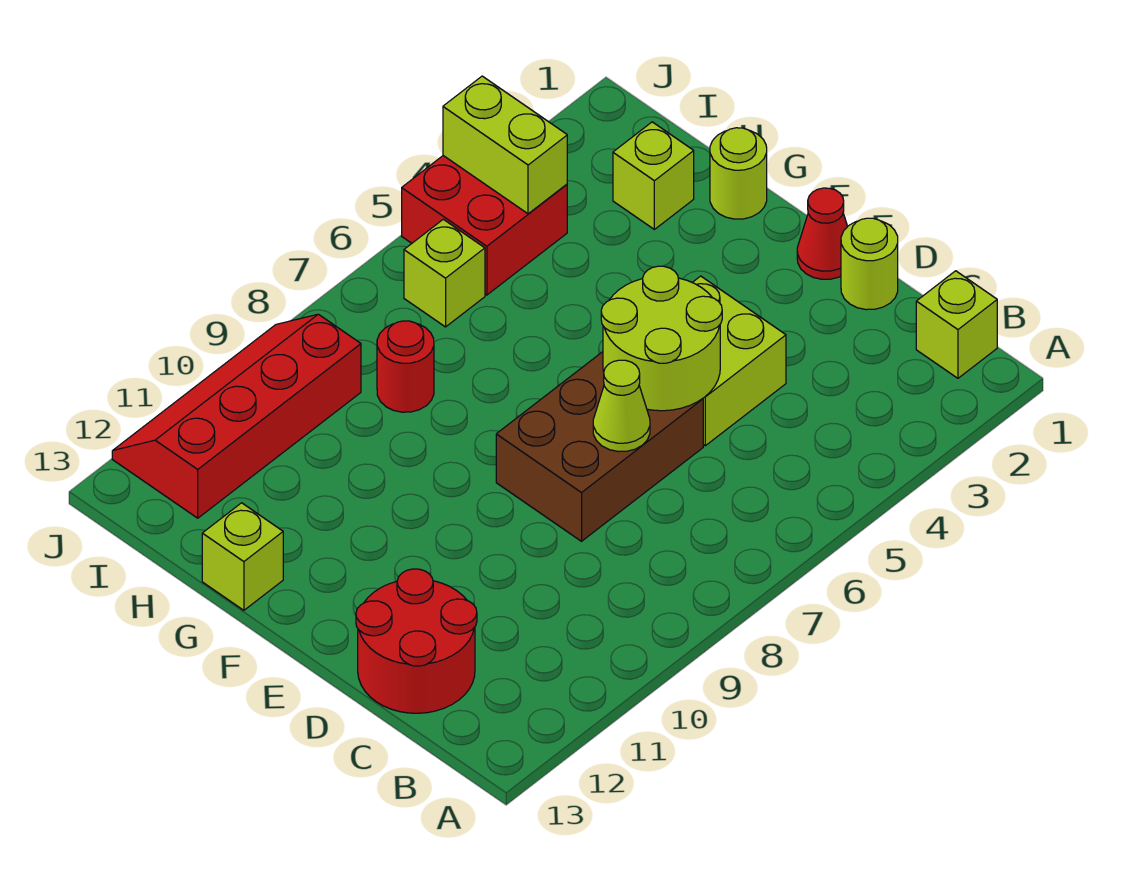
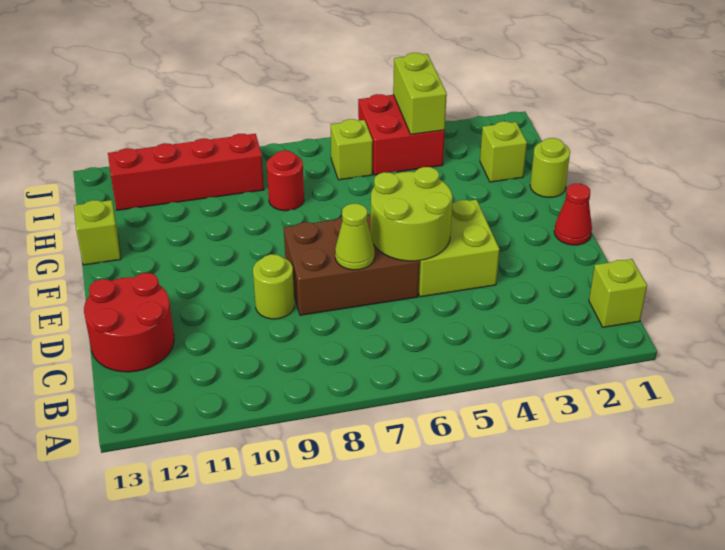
lime round brick D1 level 1 -> lime round brick D9 level 1

